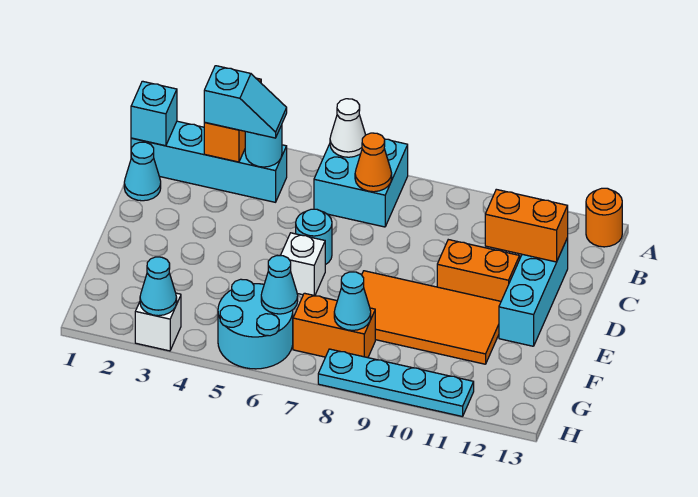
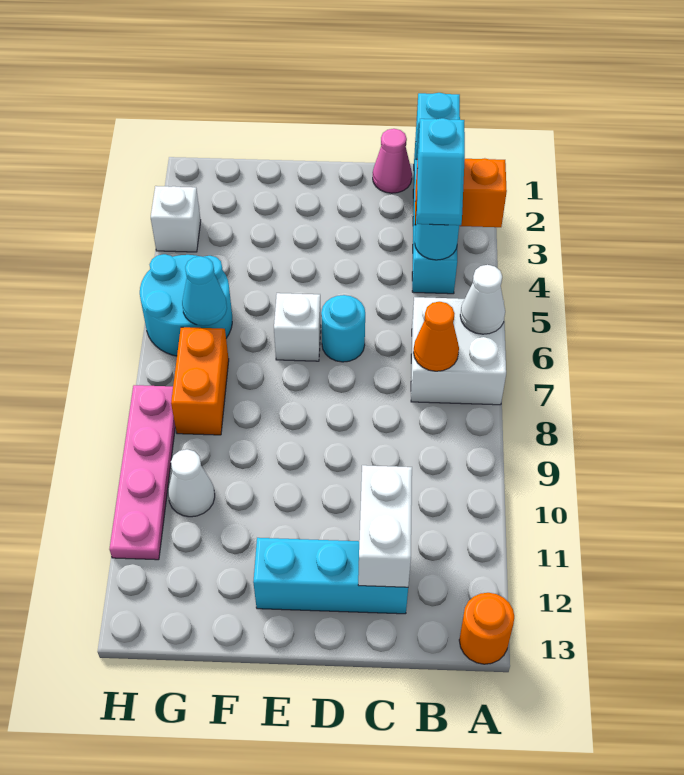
cyan brick A6:B7 level 1 -> white brick A6:B7 level 1
cyan cone C1 level 1 -> pink cone C1 level 1
orange brick C11:C12 level 2 -> white brick C11:C12 level 2
orange brick D10:D11 level 1 -> none
orange tile E8:F11 level 1 -> none
cyan cone G8 level 2 -> none
none -> white cone G10 level 1
cyan cone H3 level 2 -> none
cyan plate H8:H11 level 1 -> pink plate H8:H11 level 1

